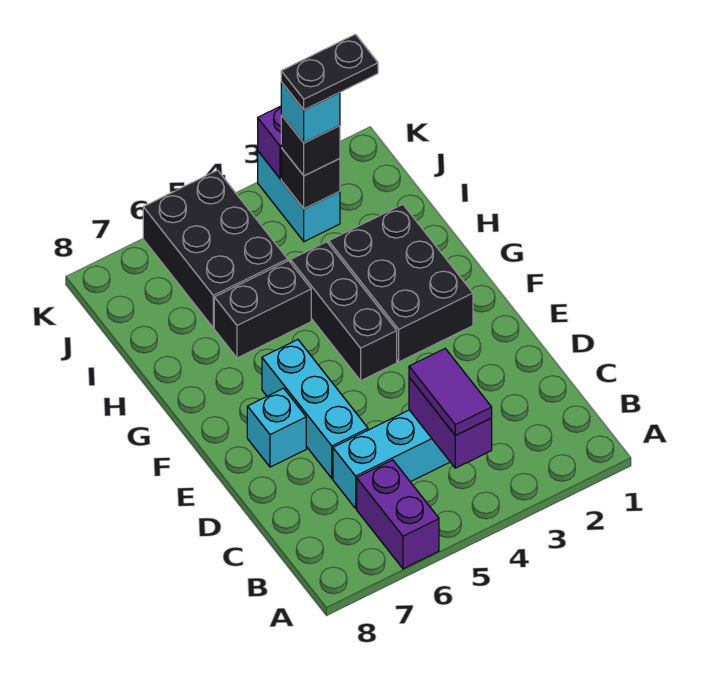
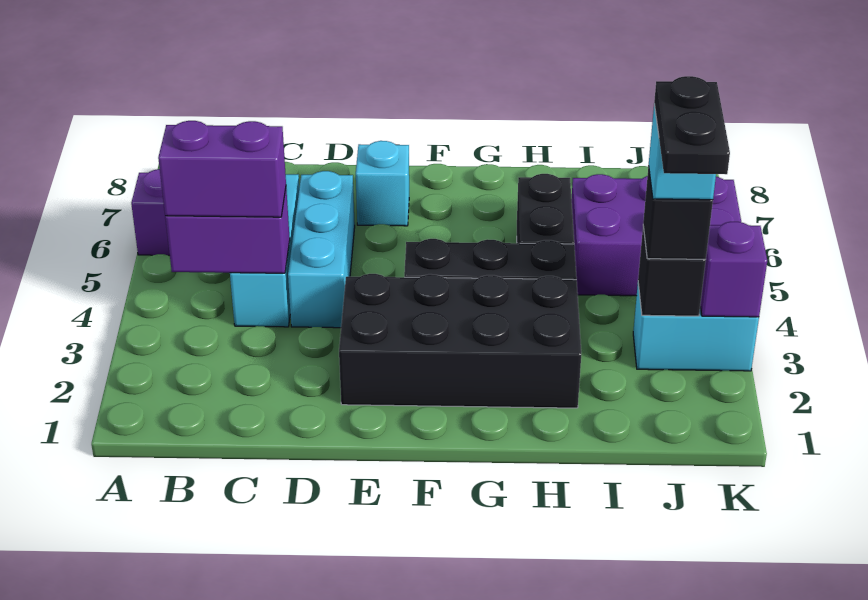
purple tile B4:C4 level 3 -> purple brick B4:C4 level 3
cyan brick D6:F6 level 1 -> cyan brick D4:D6 level 1
black brick F2:H3 level 1 -> black brick E2:H3 level 1
black brick I5:K6 level 1 -> purple brick I5:K6 level 1

